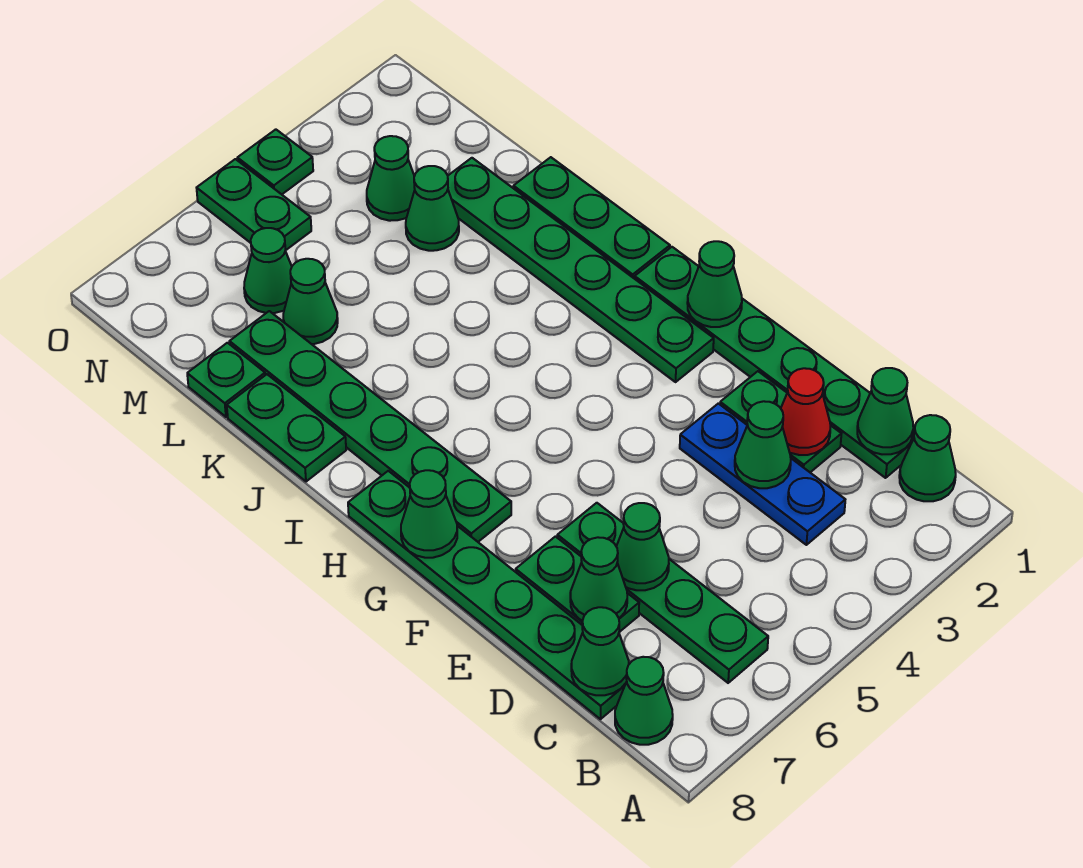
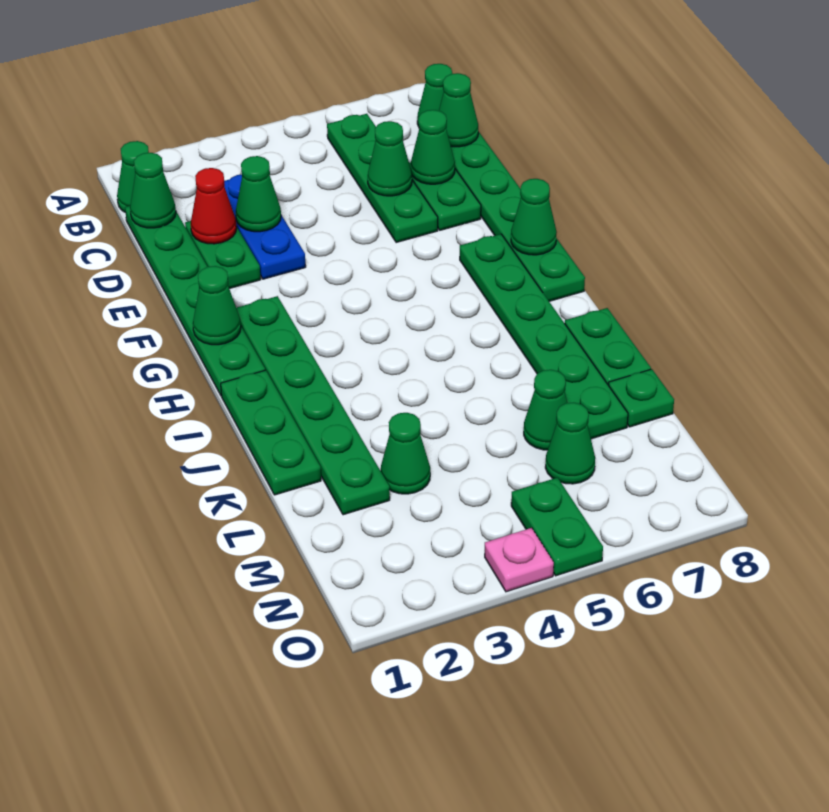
green cone M3 level 1 -> none
green plate O4 level 1 -> pink plate O4 level 1

